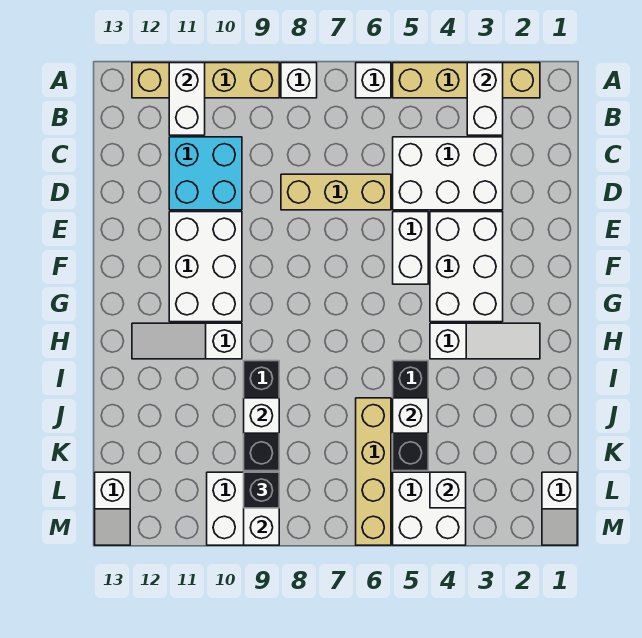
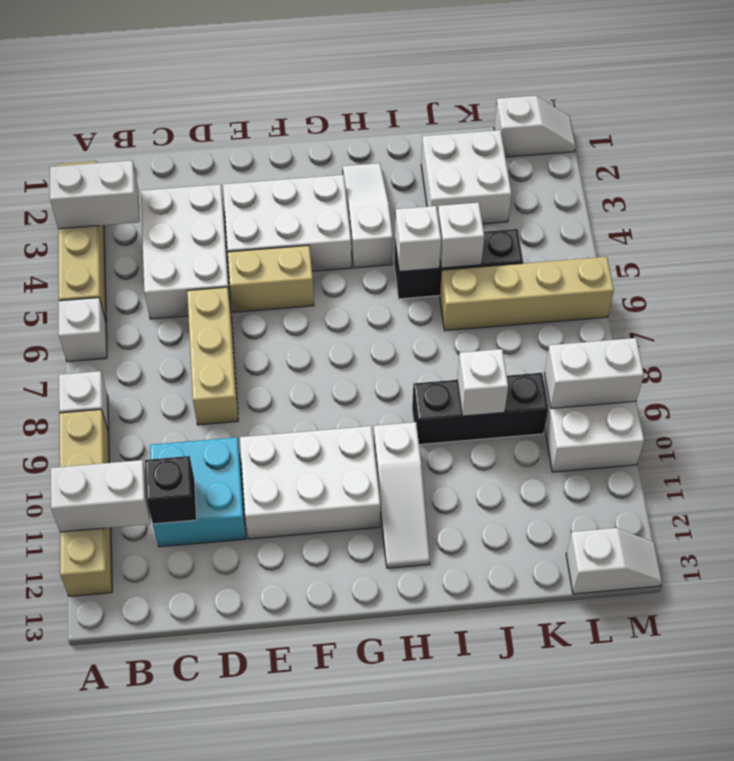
white brick E5:F5 level 1 -> tan brick E5:F5 level 1
white brick L4:M5 level 1 -> white brick J2:K3 level 1
white brick L4 level 2 -> white brick I5 level 2
black brick L9 level 3 -> black brick C11 level 2

